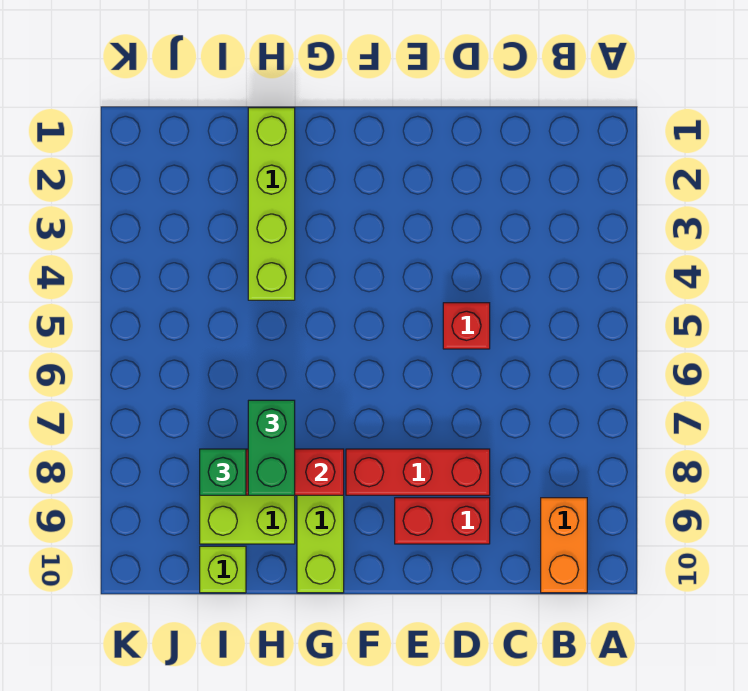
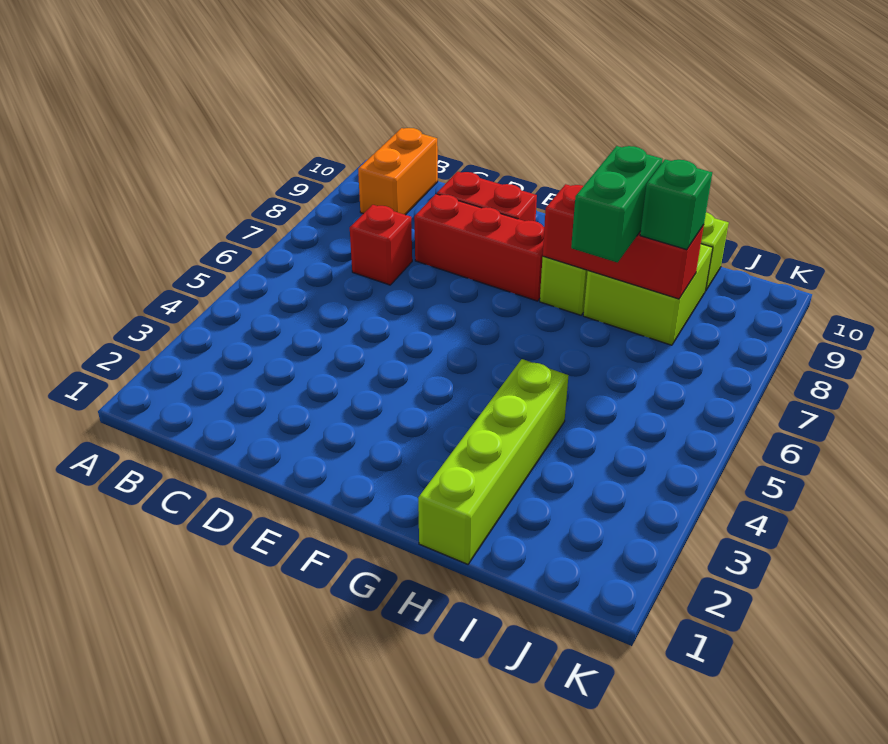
red brick D5 level 1 -> red brick C7 level 1

